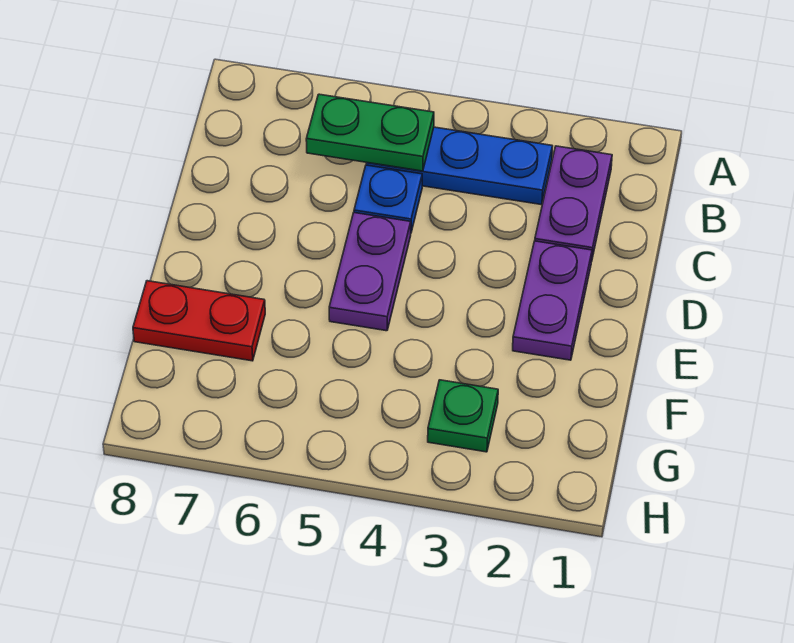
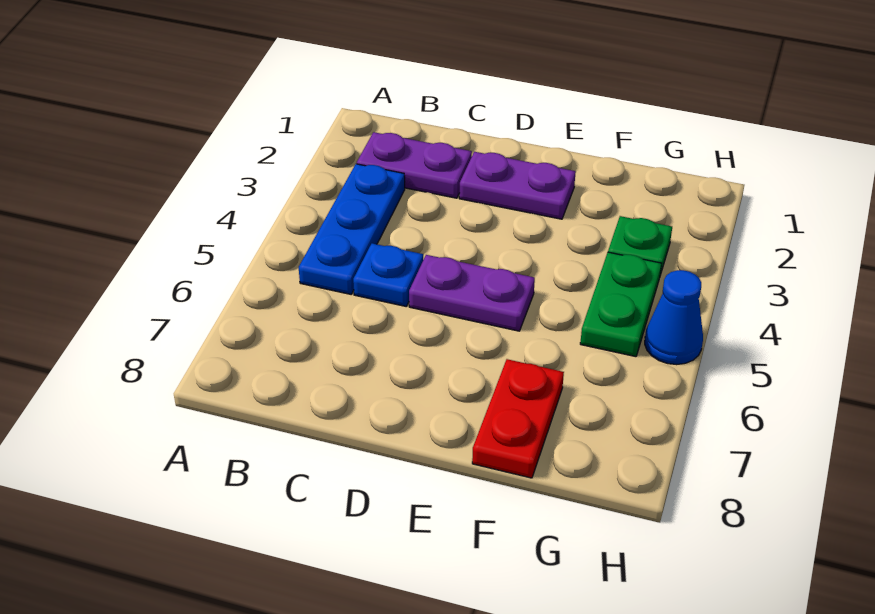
green plate B5:B6 level 2 -> green plate G4:G5 level 1
none -> blue cone H5 level 1

